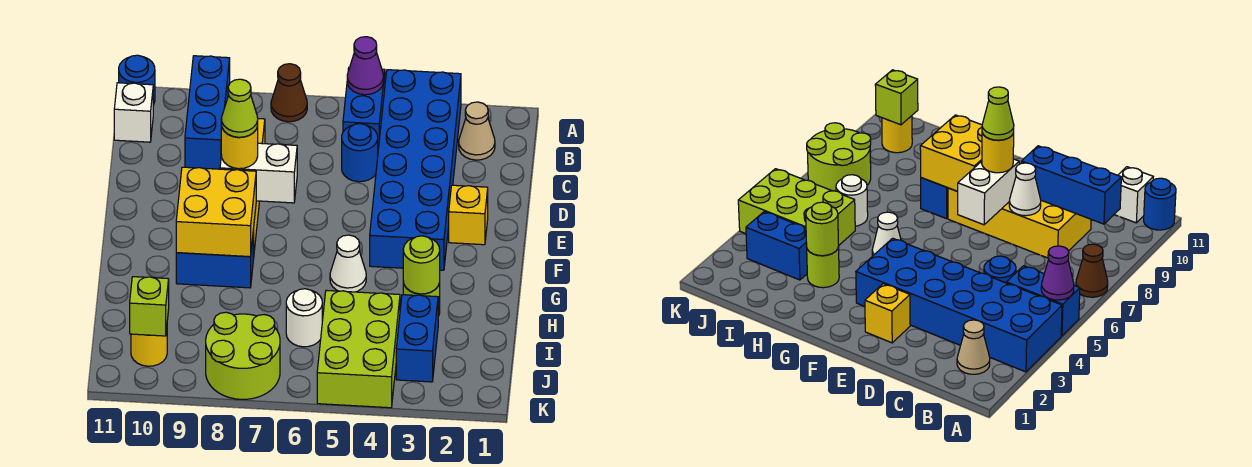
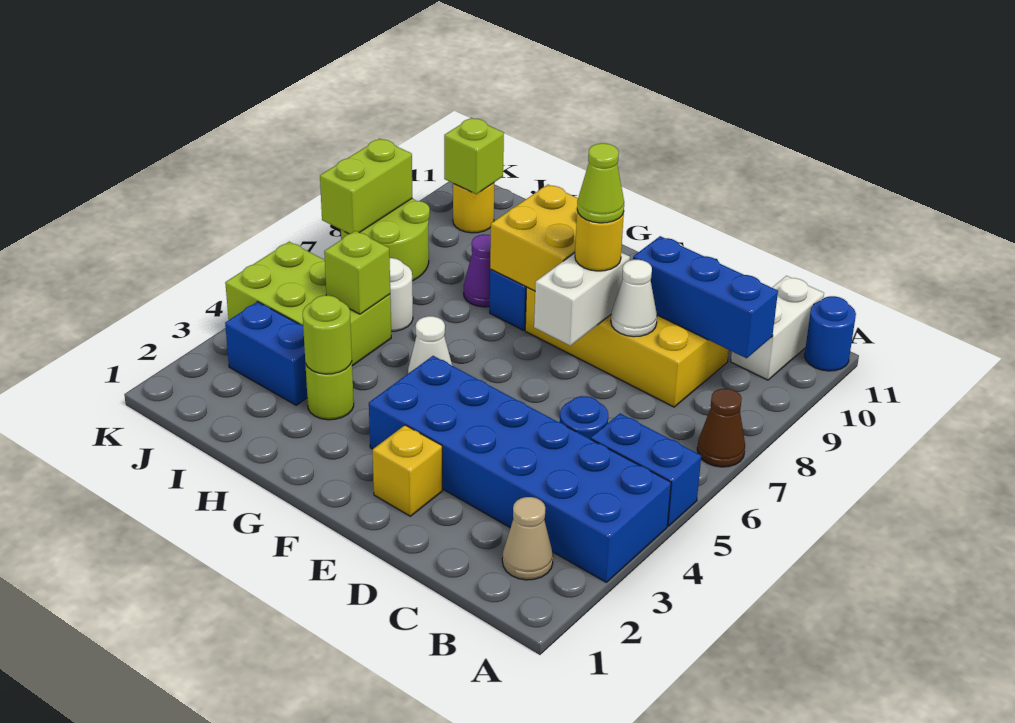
purple cone A5 level 2 -> purple cone H8 level 1
white brick B11 level 1 -> white brick B10:B11 level 1
none -> lime brick I5 level 2
none -> lime brick K7:K8 level 2

